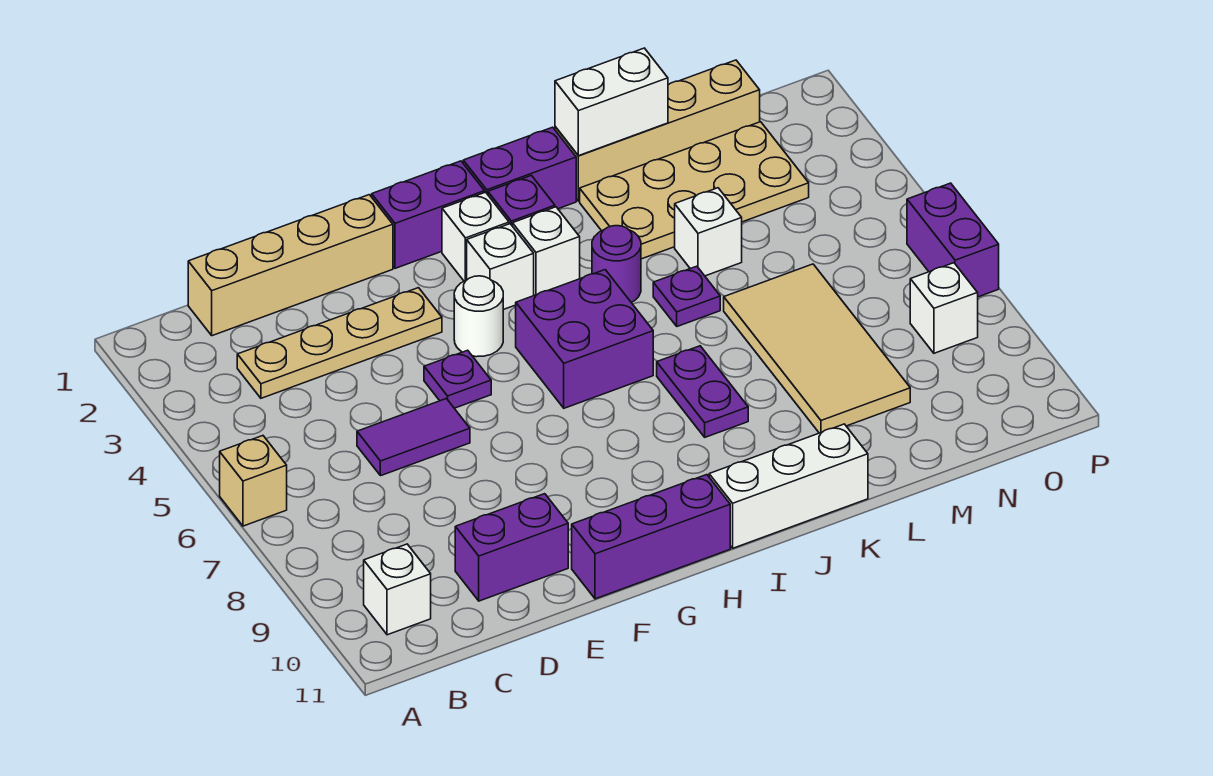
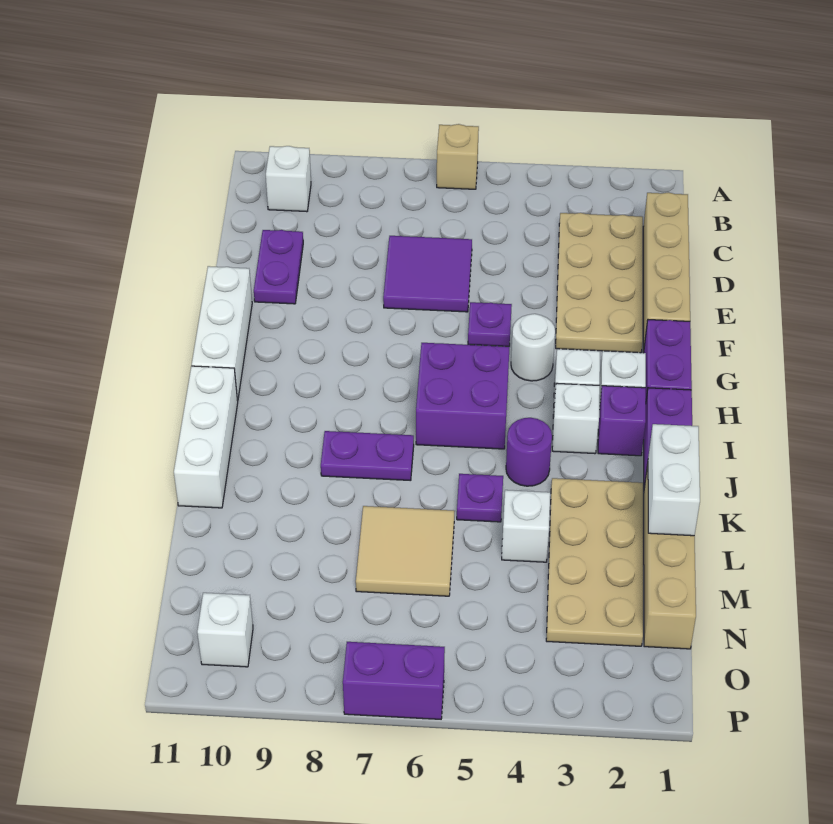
tan plate C3:F3 level 1 -> tan plate C2:F3 level 1
purple tile D6:E6 level 1 -> purple tile D6:E7 level 1
purple brick D10:E10 level 1 -> purple plate D10:E10 level 1
purple brick F11:H11 level 1 -> white brick F11:H11 level 1
tan tile L6:M9 level 1 -> tan tile L6:M7 level 1
white brick O8 level 1 -> white brick O10 level 1

